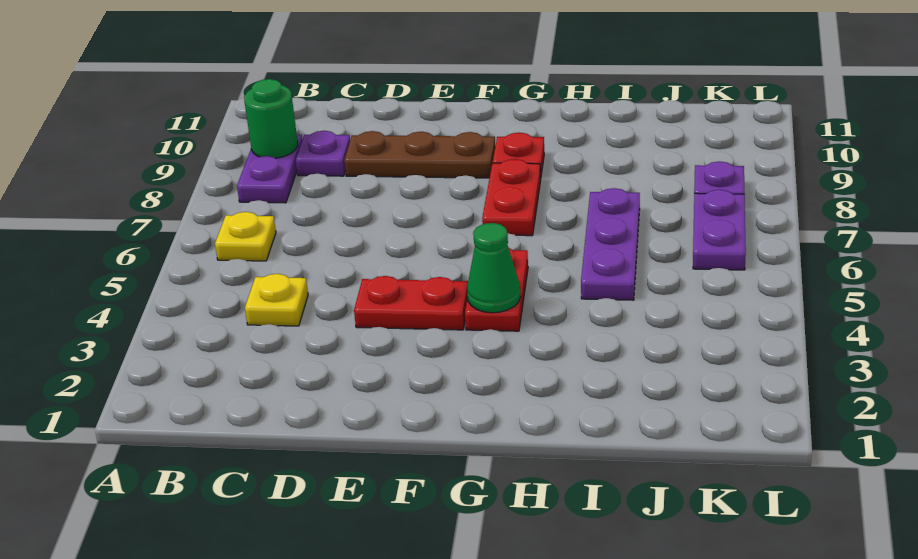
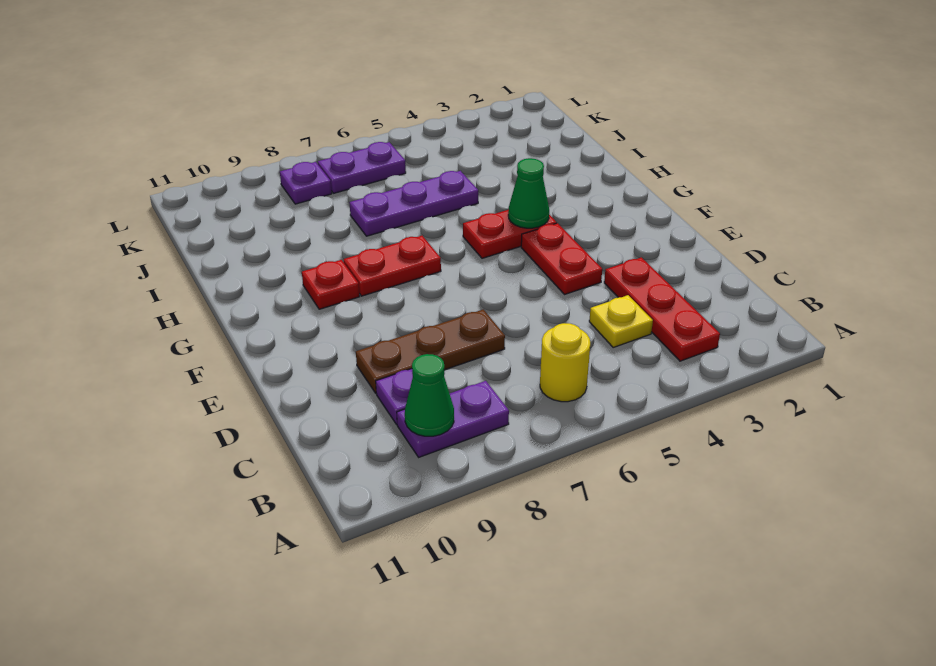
none -> red plate B3:D3 level 1
yellow plate B6 level 1 -> yellow round brick B6 level 1
green round brick B9 level 2 -> green cone B9 level 2
brown plate D9:F9 level 1 -> brown plate D7:D9 level 1

